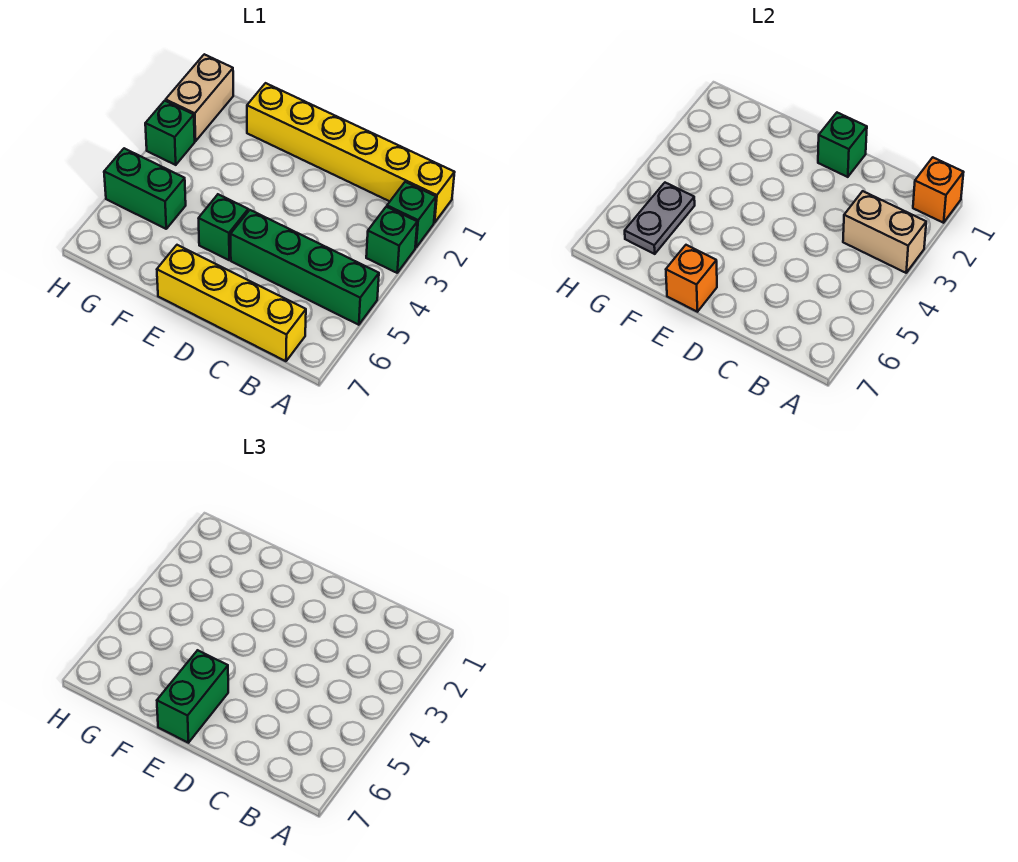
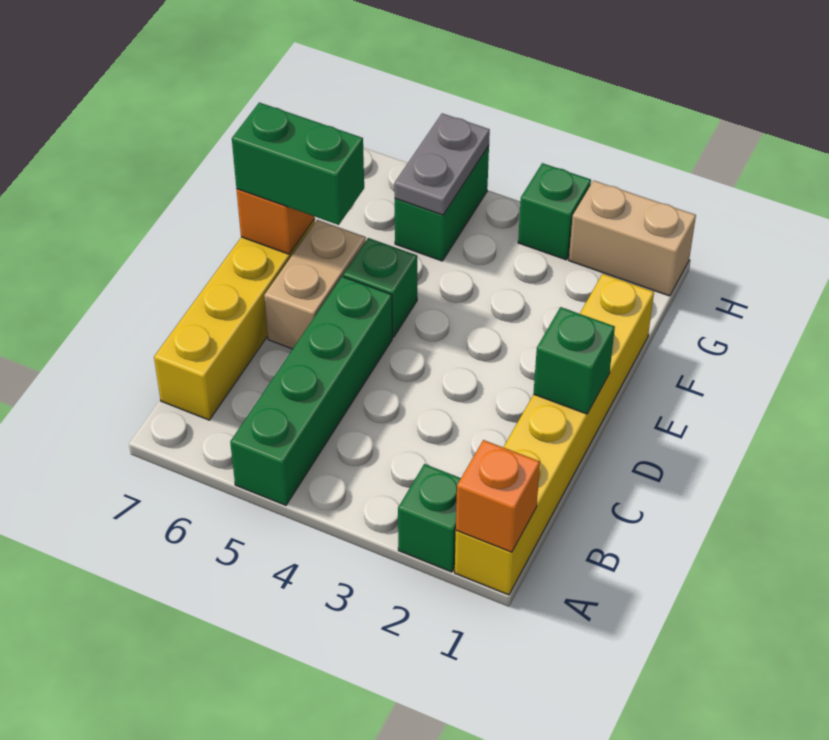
green brick A3 level 1 -> none
tan brick A3:B3 level 2 -> tan brick D6:E6 level 1
grey plate G5:G6 level 2 -> grey plate G5:H5 level 2

